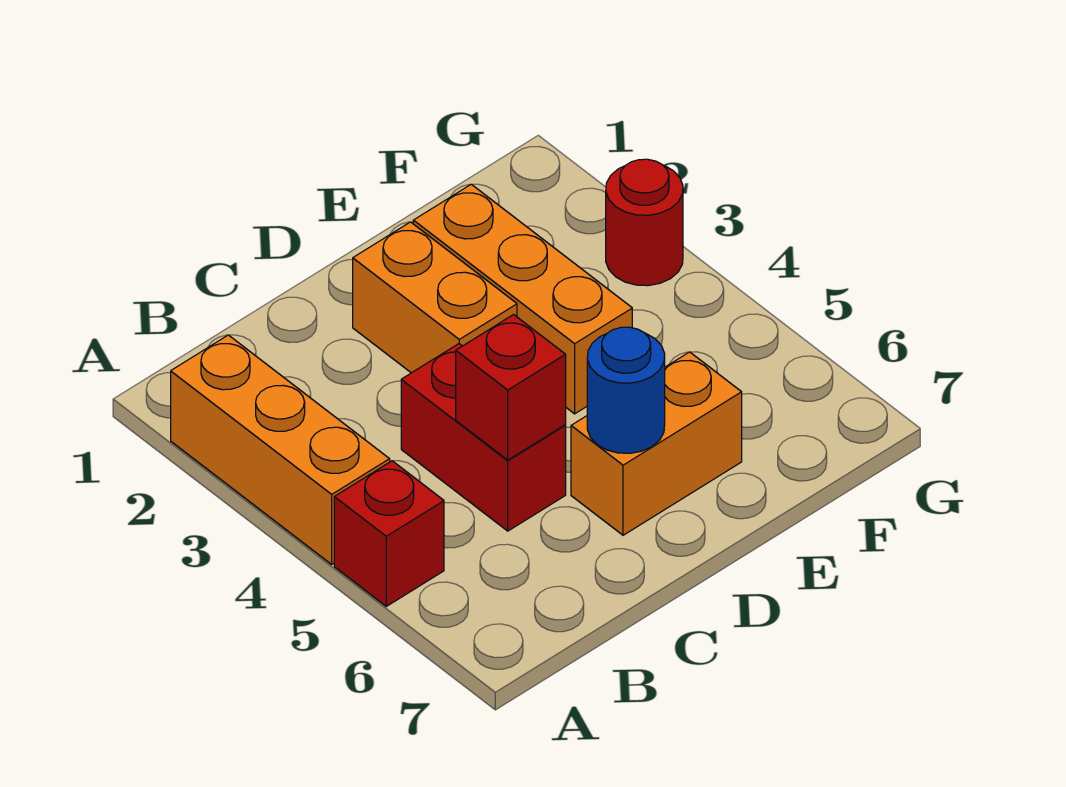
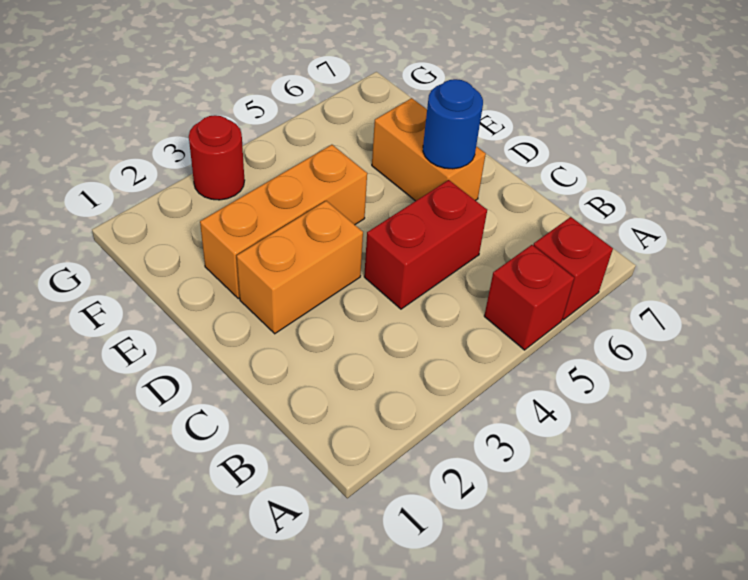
orange brick A2:A4 level 1 -> none
red brick C5 level 2 -> red brick A6 level 1

